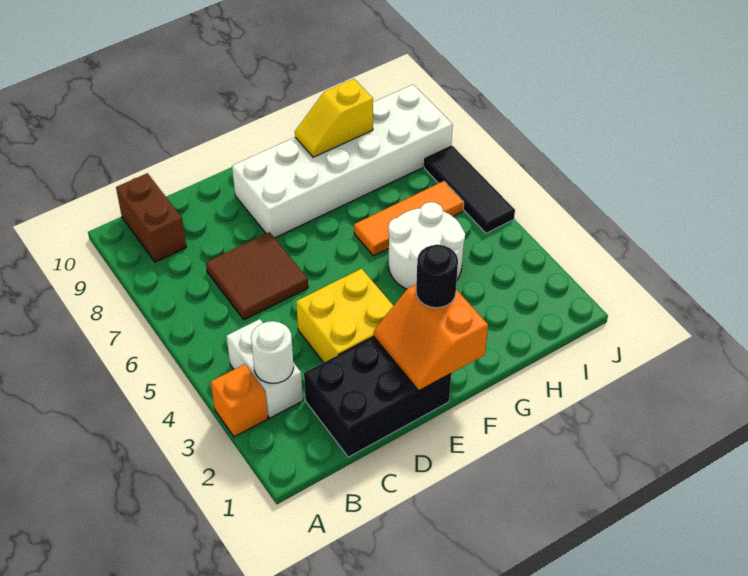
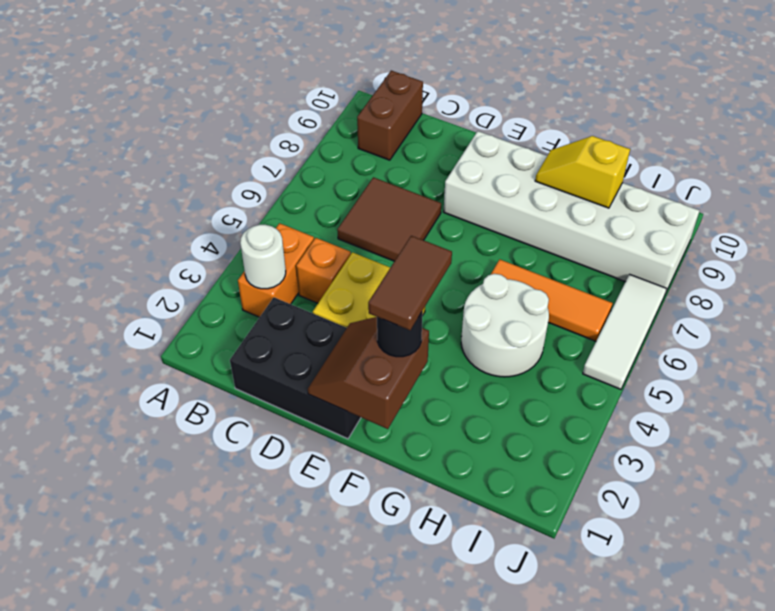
orange brick A3 level 1 -> orange brick C4 level 1
white brick B3:B4 level 1 -> orange brick B3:B4 level 1
orange slope E1:F2 level 2 top F -> brown slope E1:F2 level 2 top F
none -> brown tile F2:F3 level 4
black tile J5:J7 level 1 -> white tile J5:J7 level 1

